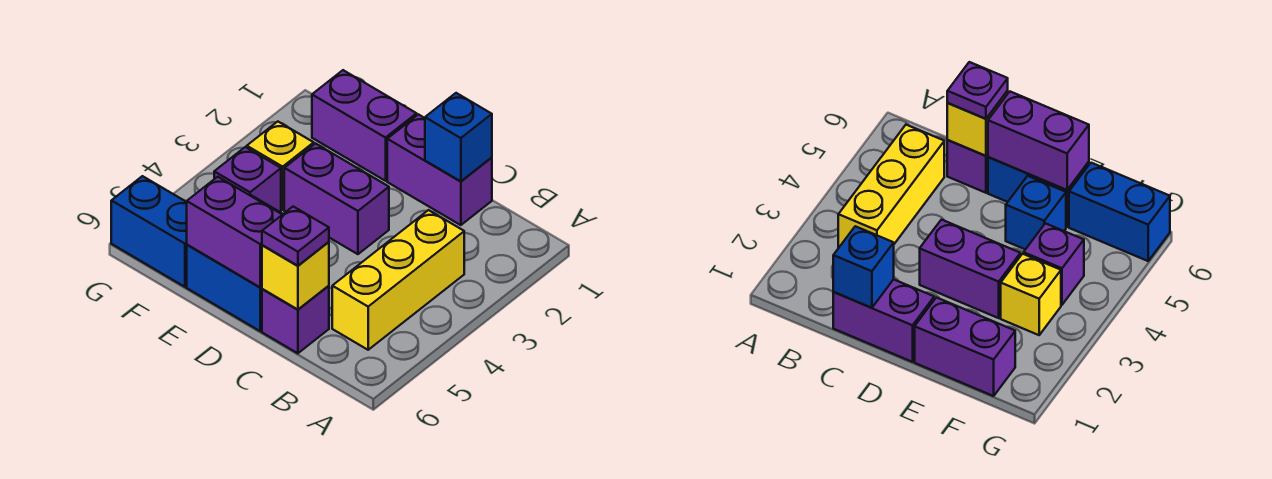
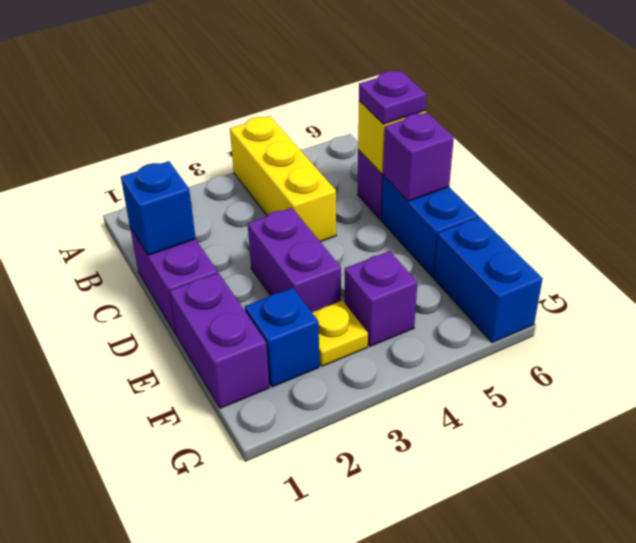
yellow brick B3:B5 level 1 -> yellow brick A4:C4 level 1
purple brick D6:E6 level 2 -> purple brick D6 level 2
blue brick E5 level 1 -> blue brick F2 level 1
yellow brick F3 level 1 -> yellow plate F3 level 1

